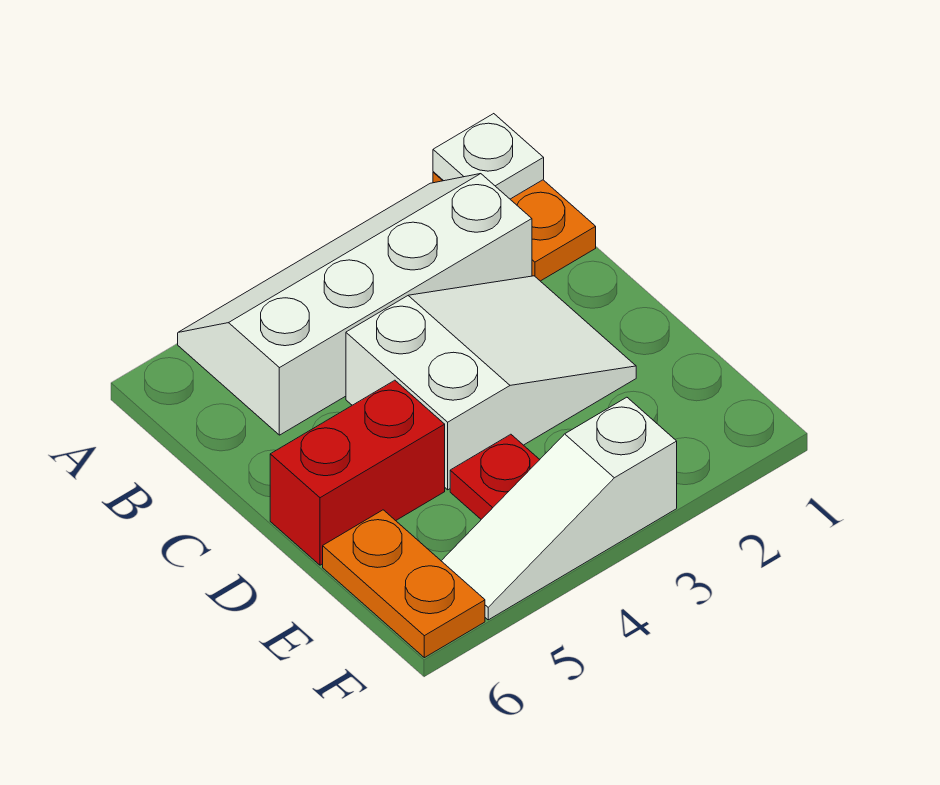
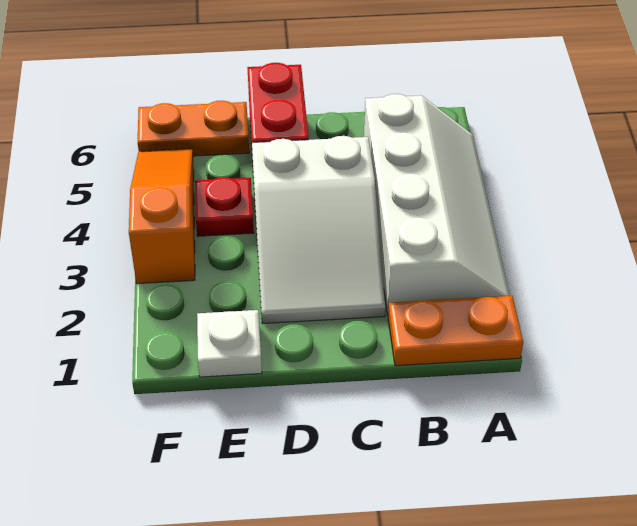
white plate A1 level 2 -> white plate E1 level 1
white slope F3:F5 level 1 top 3 -> orange slope F3:F5 level 1 top 3

